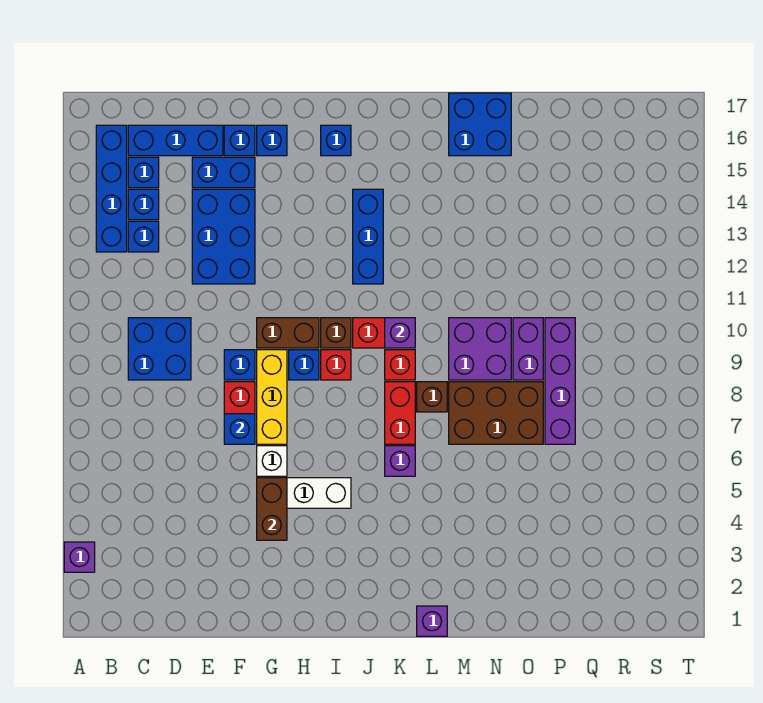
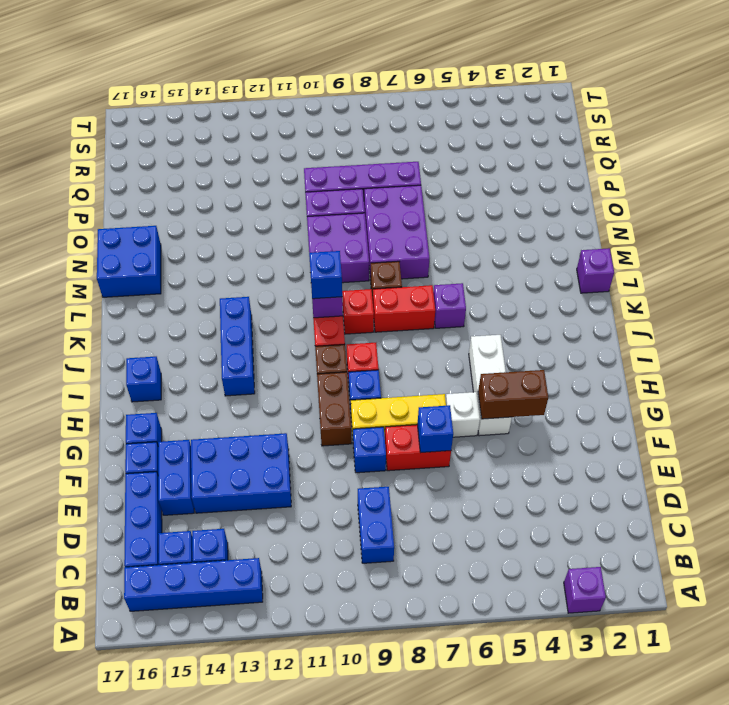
blue brick C9:D10 level 1 -> blue brick C9:D9 level 1
blue brick C13 level 1 -> blue brick K10 level 3
blue brick J12:J14 level 1 -> blue brick I13:K13 level 1
brown brick M7:O8 level 1 -> purple brick M7:O8 level 1

